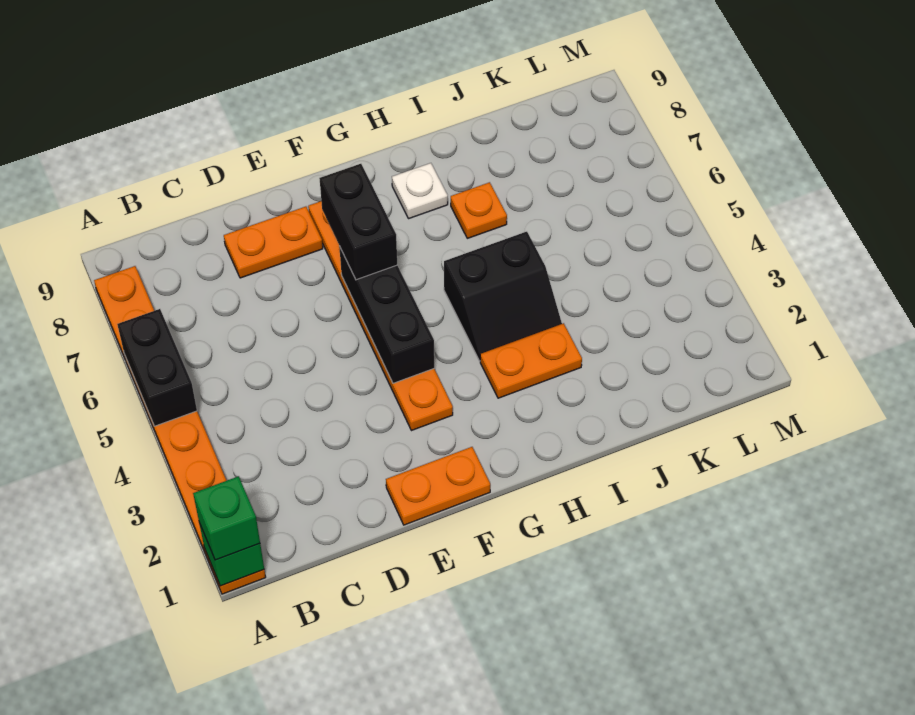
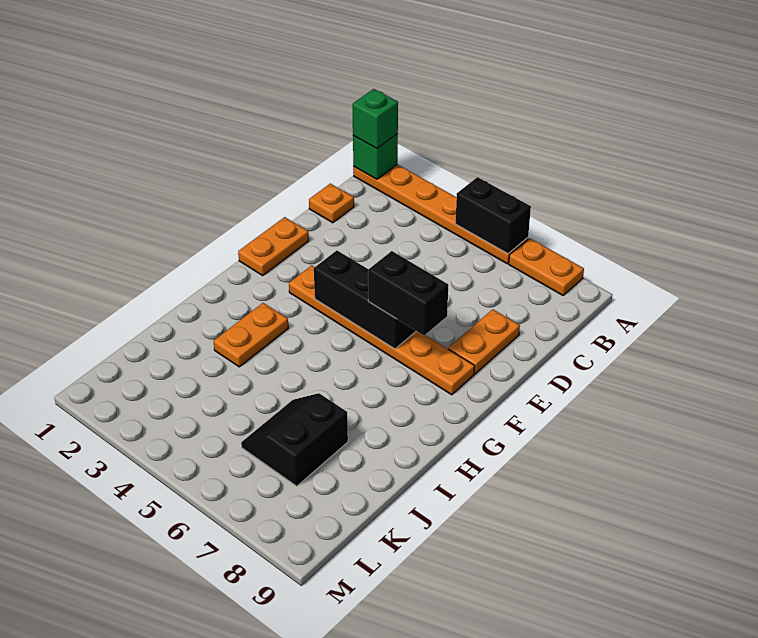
black slope H4:I5 level 1 top 5 -> black slope J6:K7 level 1 top 7
white plate H8 level 1 -> none
orange plate I7 level 1 -> orange plate C1 level 1

